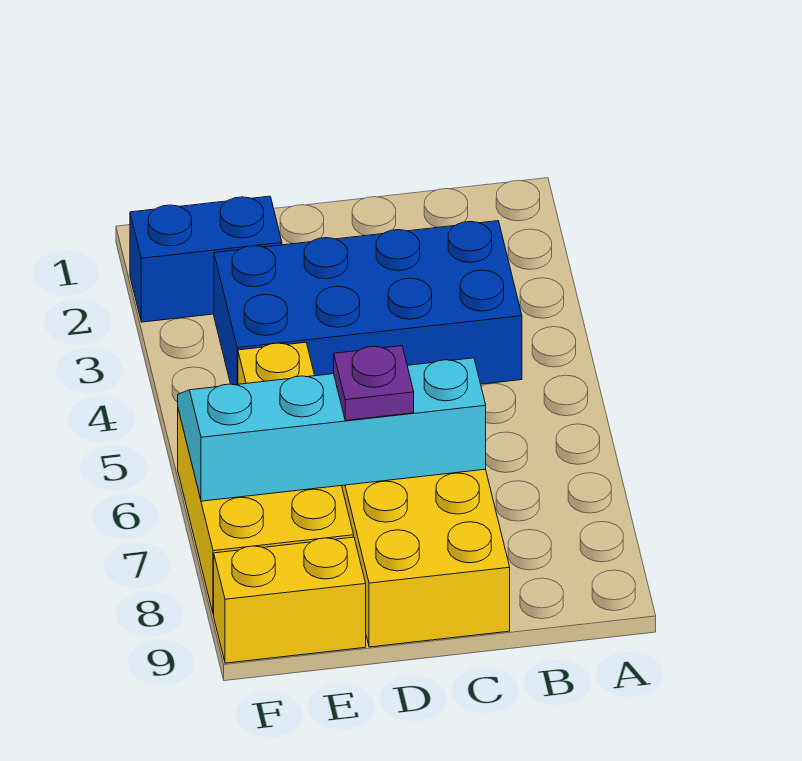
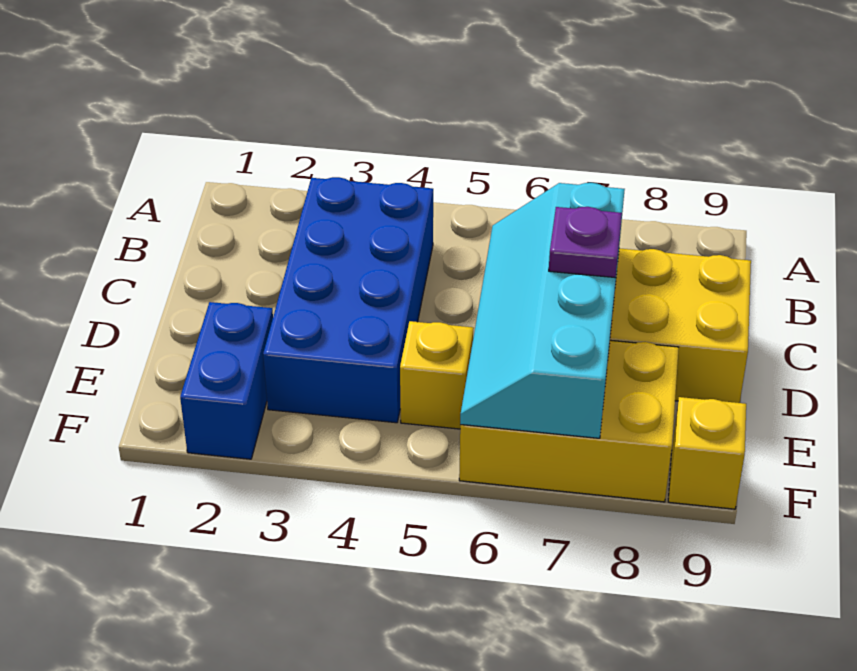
yellow brick E9:F9 level 1 -> yellow brick F9 level 1

